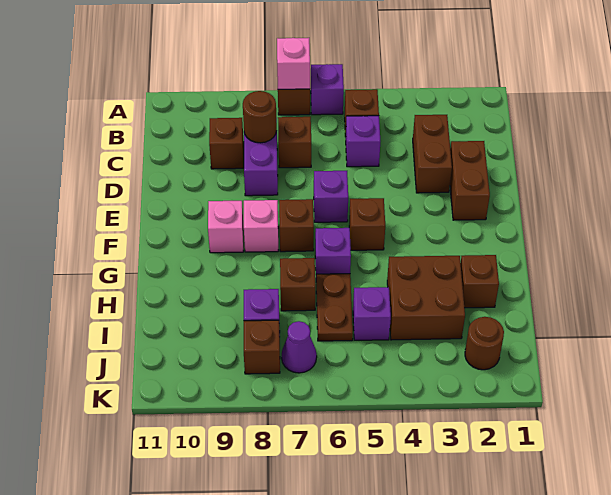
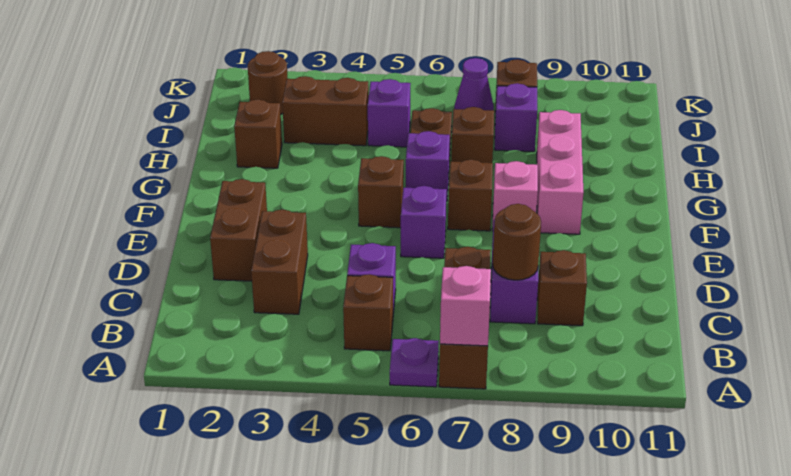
purple brick A6 level 1 -> purple plate A6 level 1
pink brick F9 level 1 -> pink brick F9:H9 level 1
brown brick H3:I4 level 1 -> brown brick I3:I4 level 1

